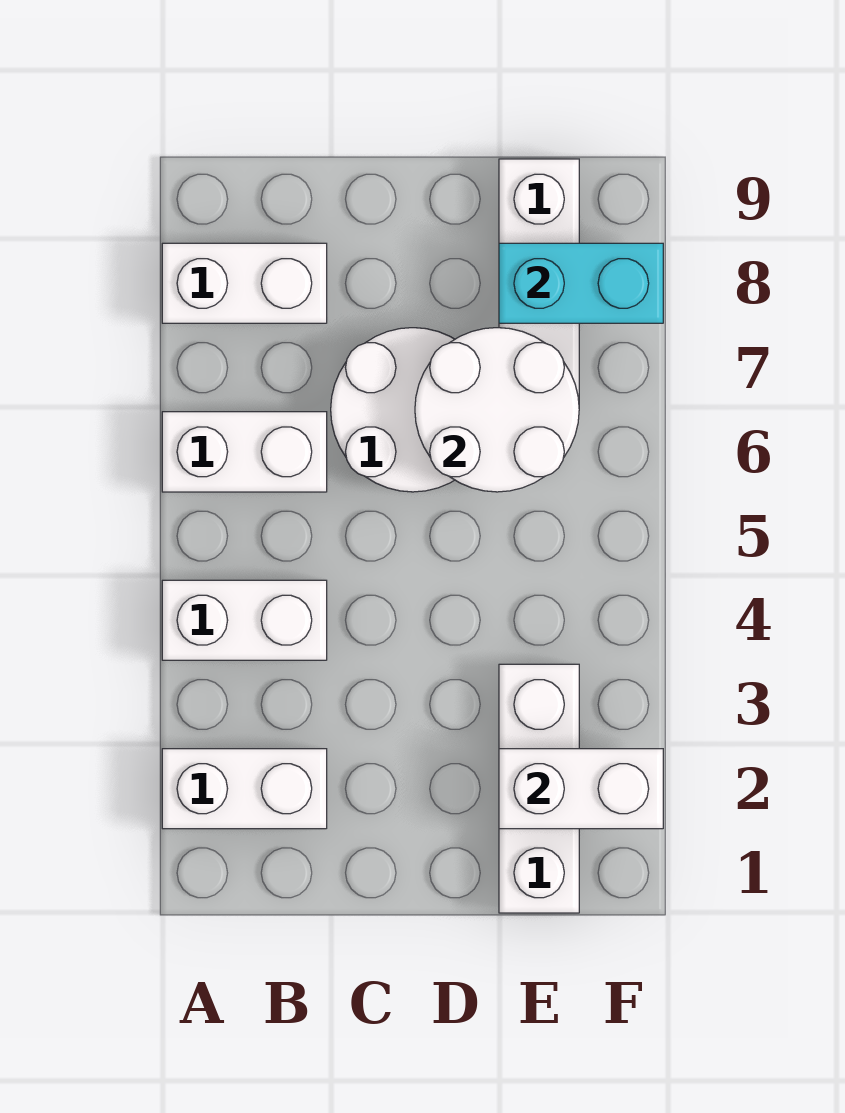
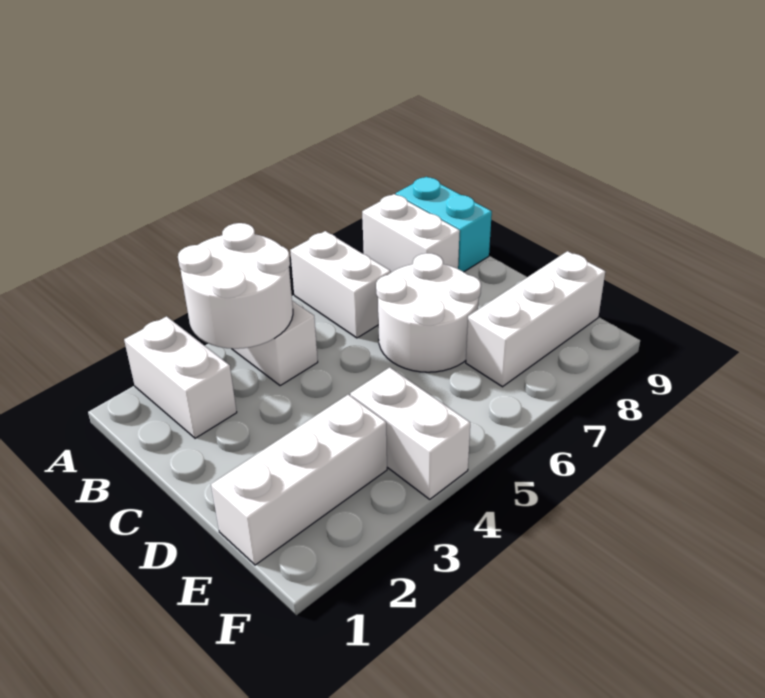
white round brick D6:E7 level 2 -> white round brick A3:B4 level 2
white brick E2:F2 level 2 -> white brick E4:F4 level 1
cyan brick E8:F8 level 2 -> cyan brick A9:B9 level 1

